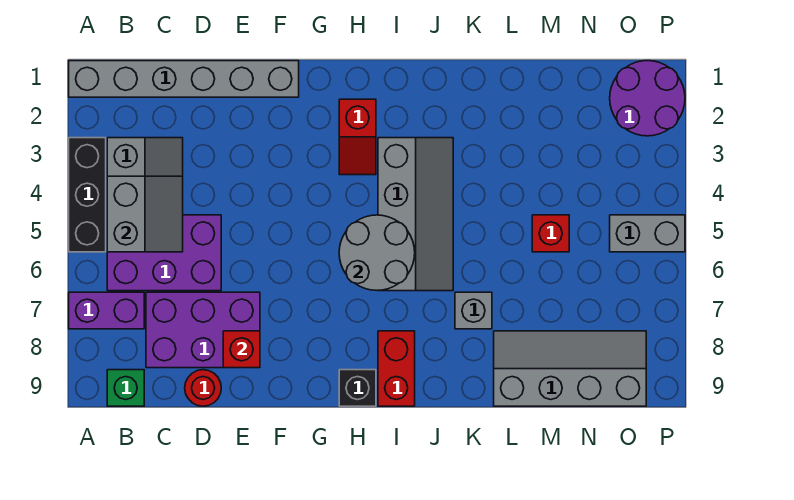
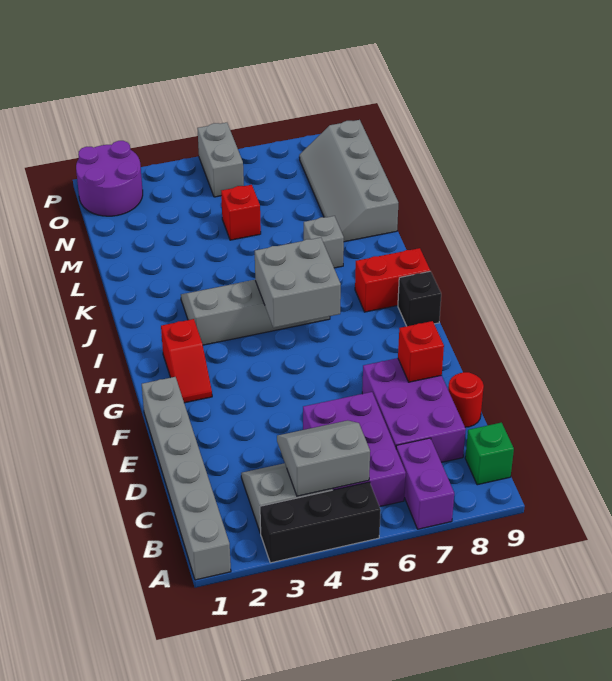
red slope H2:H3 level 1 top 2 -> red slope G2:H2 level 1 top H
grey round brick H5:I6 level 2 -> grey brick H5:I6 level 2

